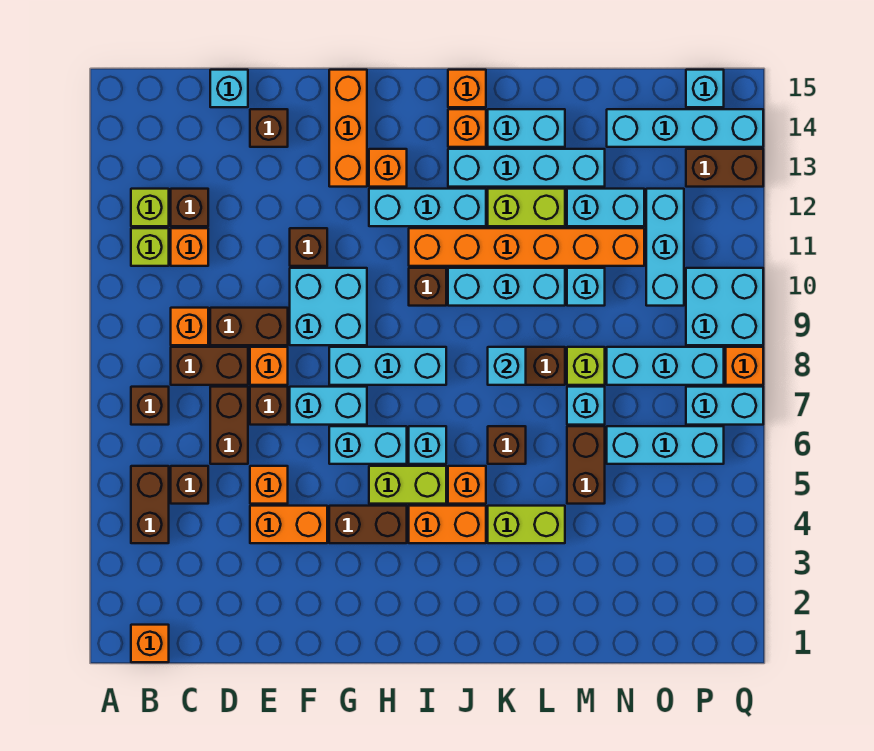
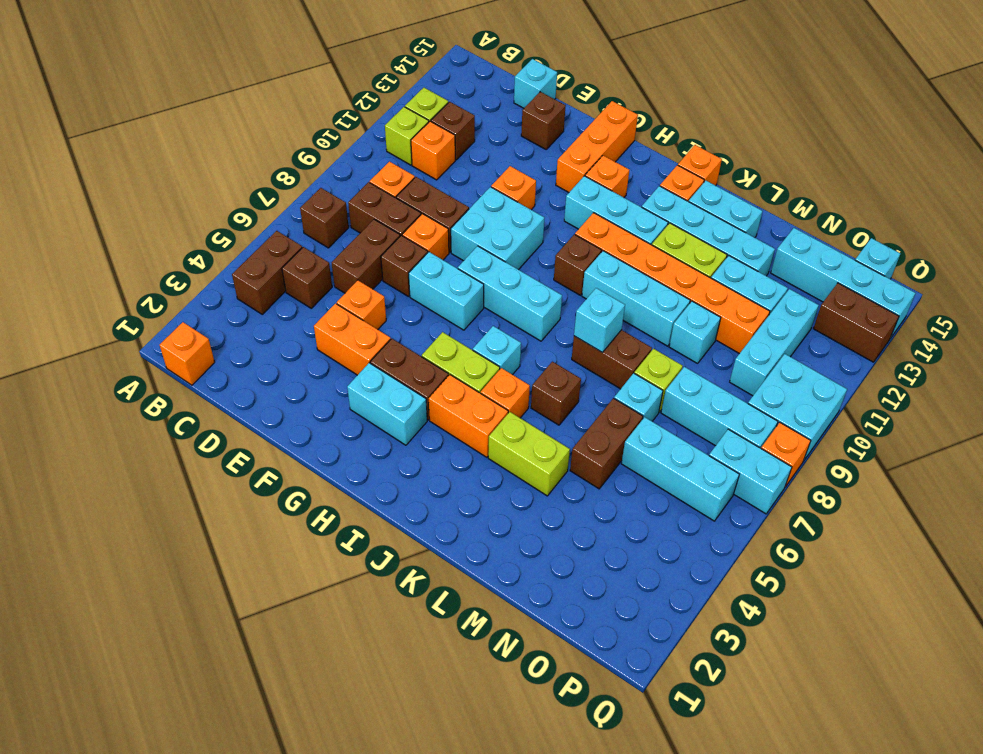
brown brick F11 level 1 -> orange brick F11 level 1
cyan brick G6:H6 level 1 -> cyan brick G3:H3 level 1

